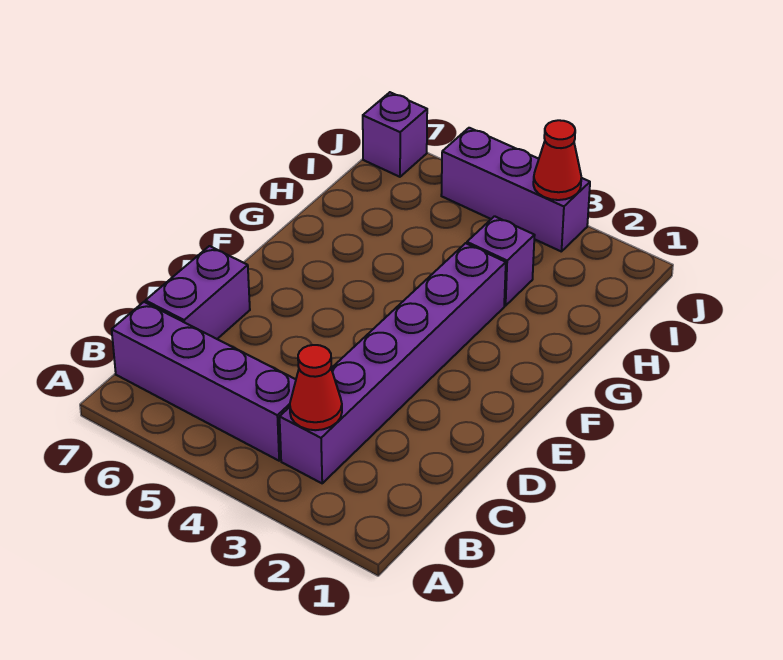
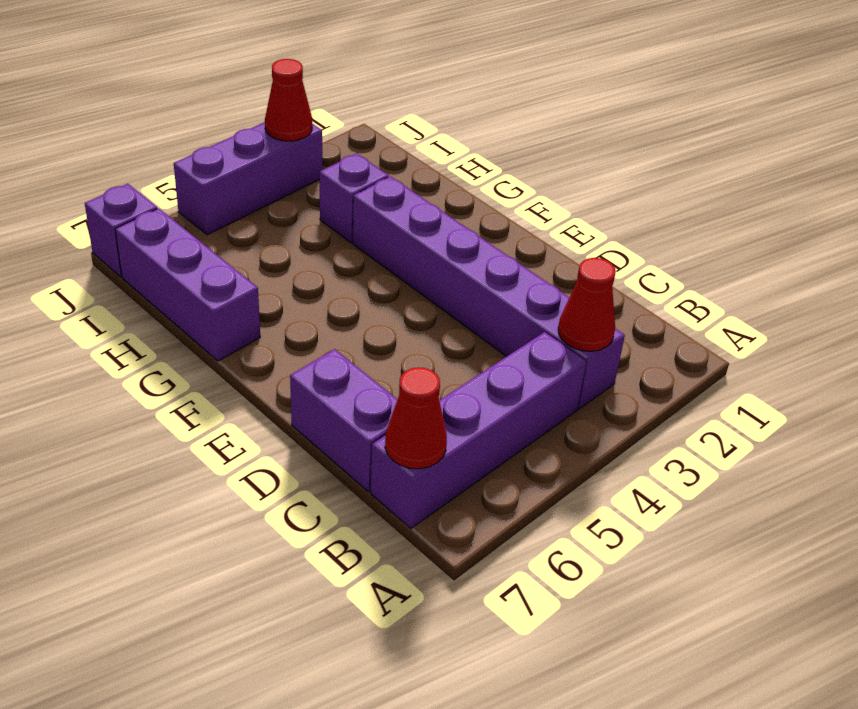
none -> red cone B7 level 2
none -> purple brick G7:I7 level 1

